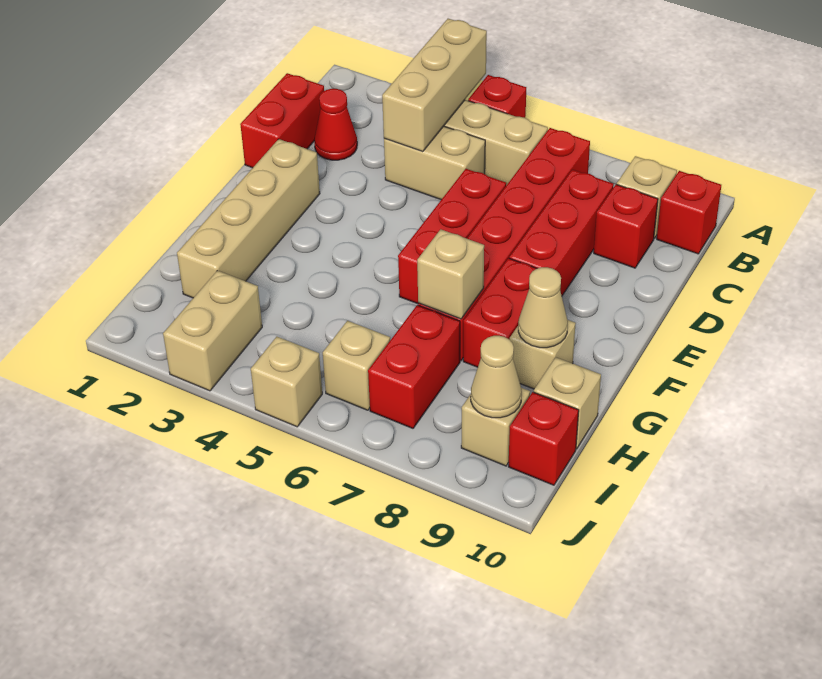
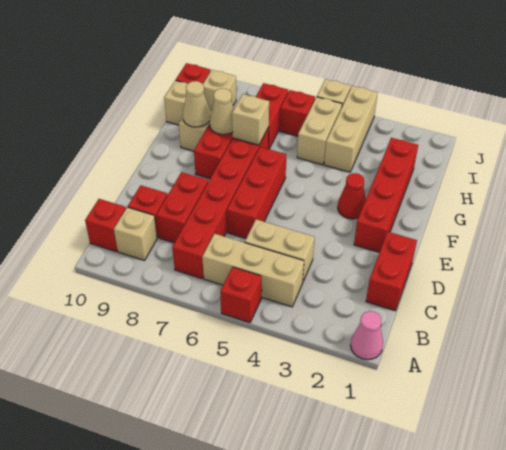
none -> pink cone A1 level 1
tan brick A4:C4 level 2 -> tan brick H4:J4 level 1
red cone C2 level 1 -> red cone F3 level 1
red brick C8:E8 level 1 -> red brick C8:D8 level 1
tan brick E2:H2 level 1 -> red brick E2:H2 level 1
tan brick I3:J3 level 1 -> tan brick H5:I5 level 1
tan brick I6 level 1 -> red brick I6 level 1
tan cone I9 level 2 -> tan cone G8 level 2

